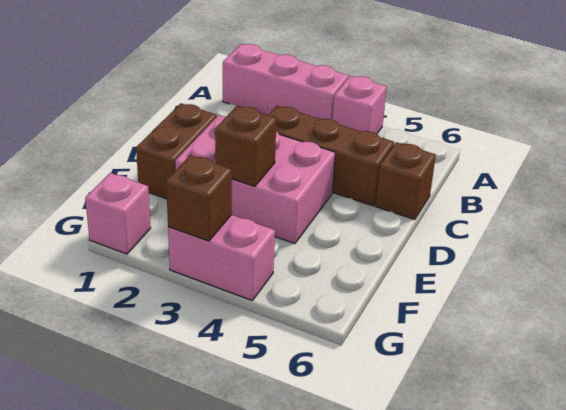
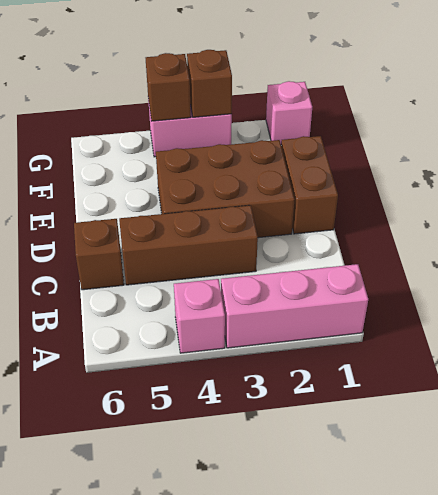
pink brick D2:E4 level 1 -> brown brick D2:E4 level 1
brown brick E3 level 2 -> brown brick G4 level 2

